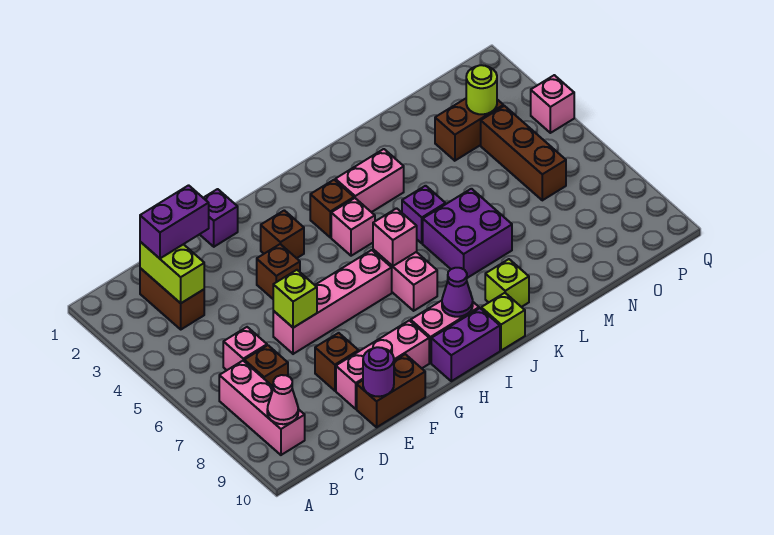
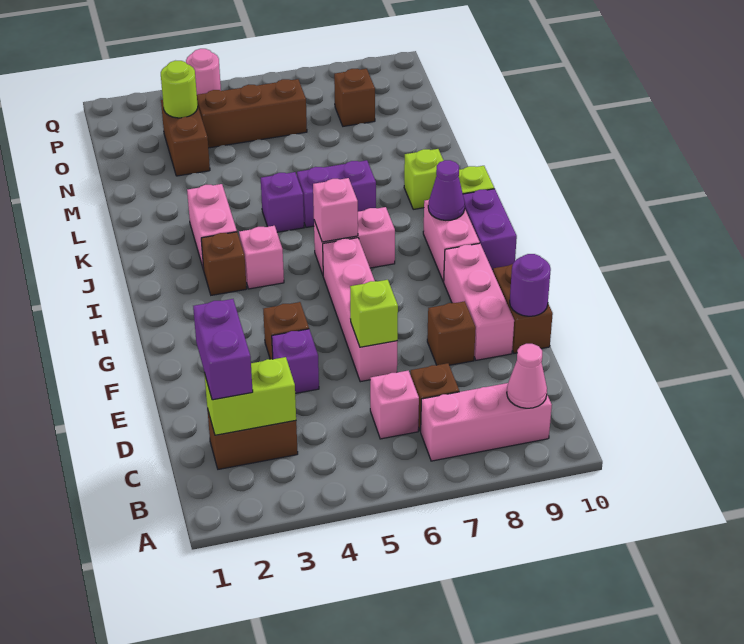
purple brick F1 level 1 -> purple brick E4 level 1
brown brick G3 level 1 -> brown brick O8 level 1
purple brick K6:L7 level 1 -> purple brick K6:K7 level 1
pink brick Q4 level 1 -> pink round brick Q4 level 1

